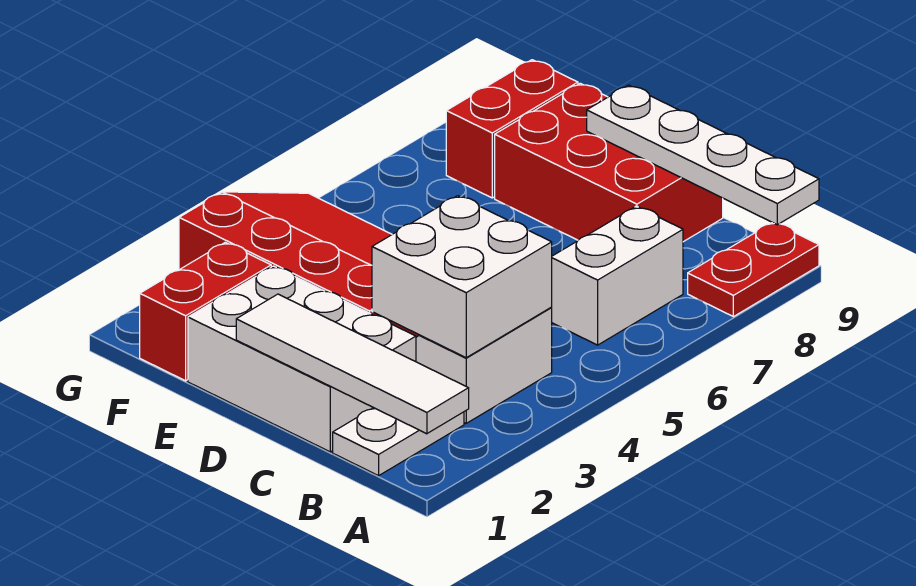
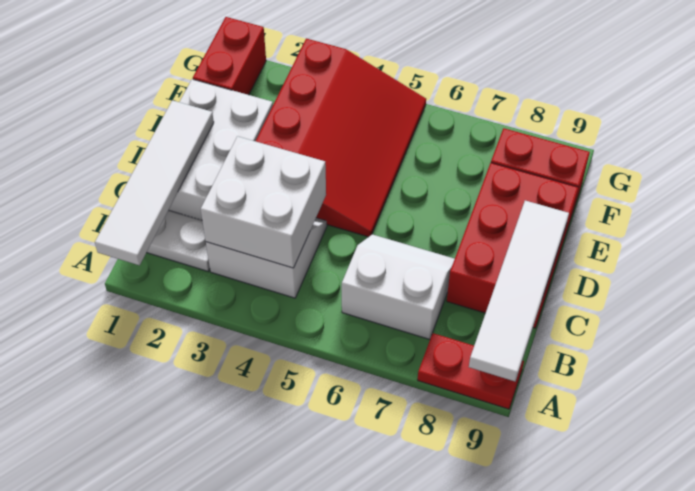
white plate A9:D9 level 2 -> white tile A9:D9 level 2
red brick F1:F2 level 1 -> red brick F1:G1 level 1

